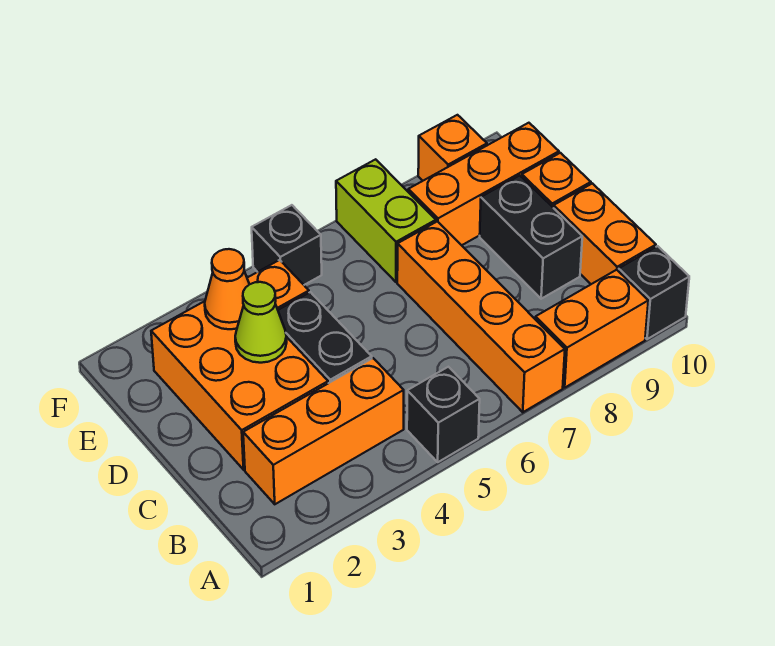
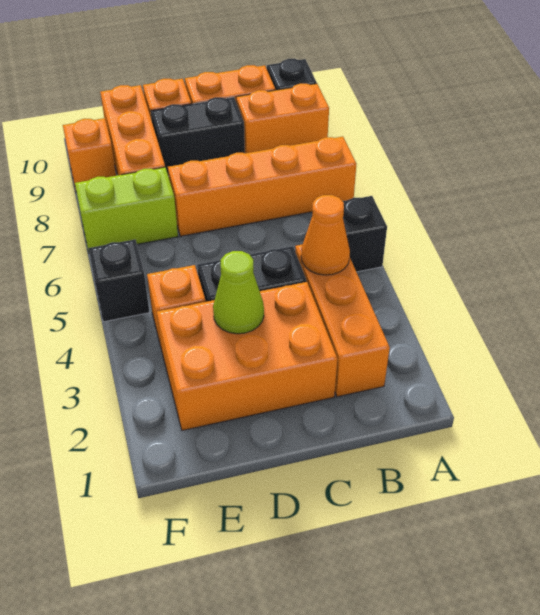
orange brick A8:A9 level 1 -> orange brick A9:B9 level 1
orange cone E3 level 2 -> orange cone B4 level 2

